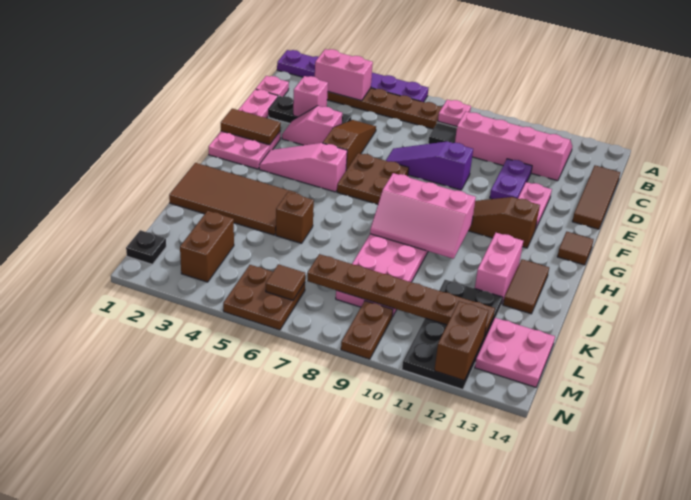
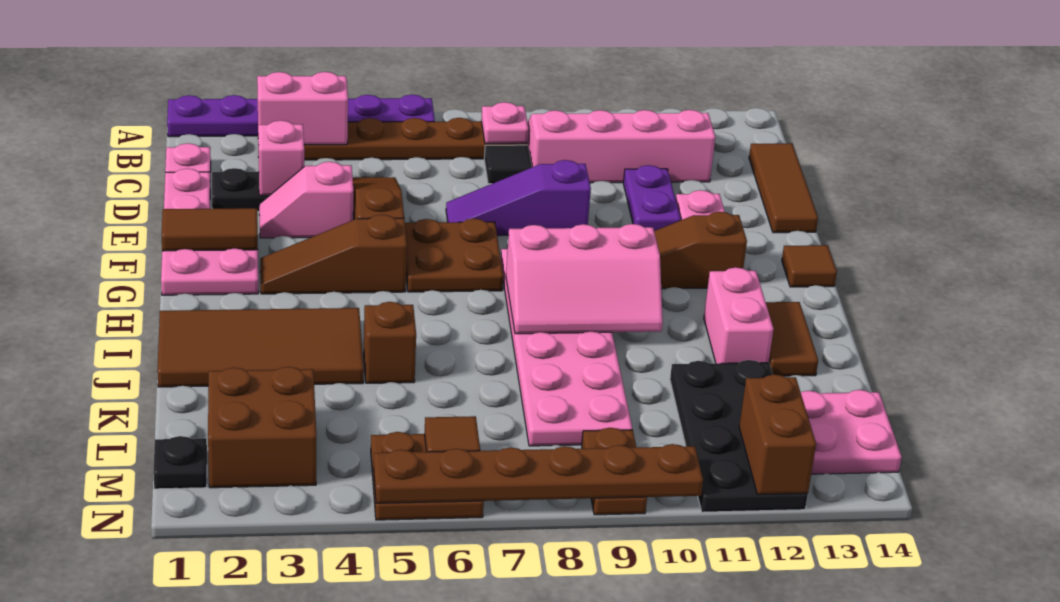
pink slope G3:G5 level 1 top 5 -> brown slope G3:G5 level 1 top 5
brown brick L3:M3 level 1 -> brown brick L2:M3 level 1
brown plate L7:L12 level 2 -> brown plate N5:N10 level 2

